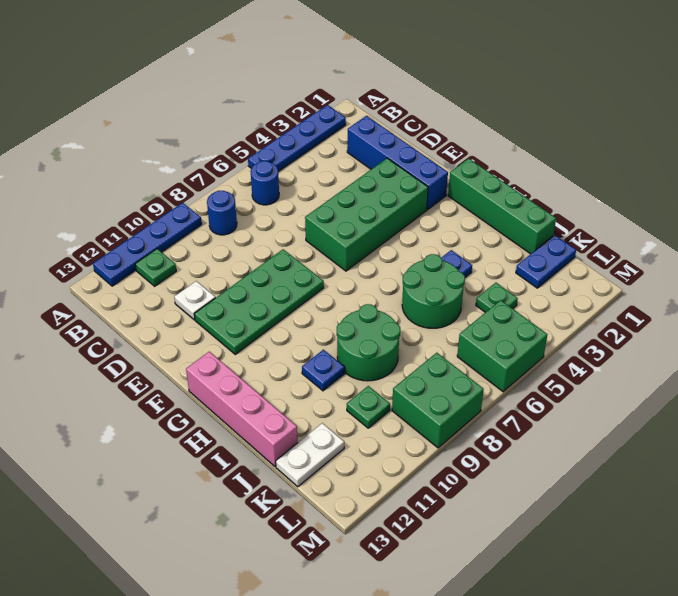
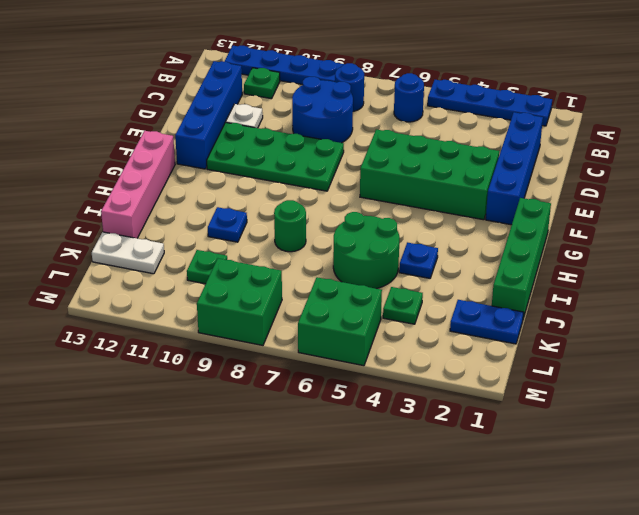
none -> blue round brick C8:D9 level 1
none -> blue brick C12:F12 level 1
green round brick I8:J9 level 1 -> green round brick I8 level 1

